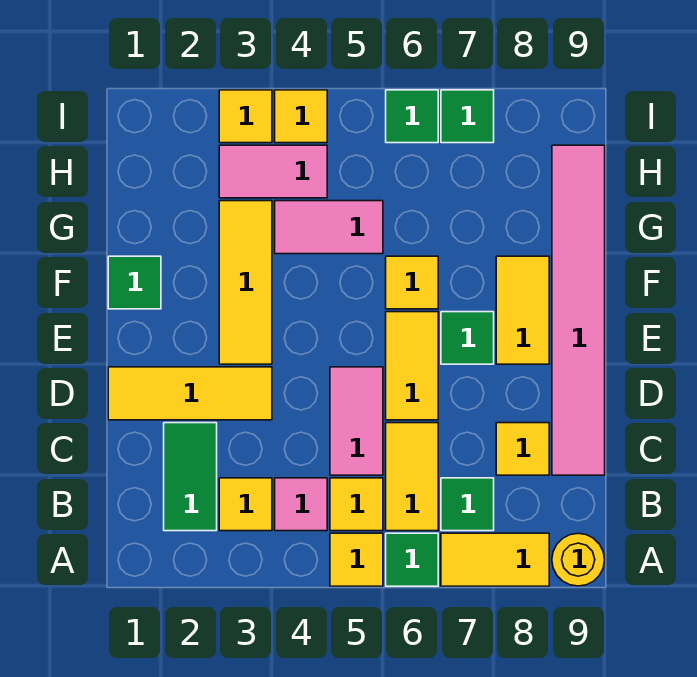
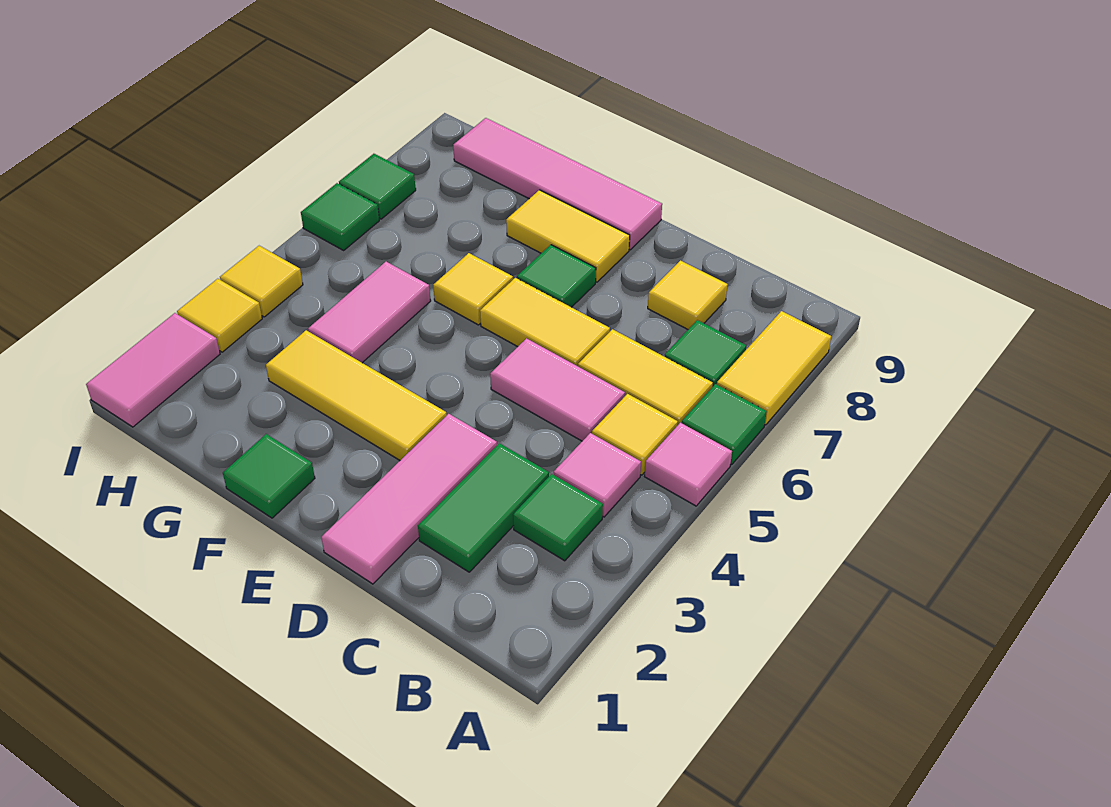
yellow tile A5 level 1 -> pink tile A5 level 1
yellow round brick A9 level 1 -> none
green tile B2:C2 level 1 -> green tile C2:C3 level 1
yellow tile B3 level 1 -> green tile B3 level 1
pink tile C9:H9 level 1 -> pink tile E9:H9 level 1
yellow tile D1:D3 level 1 -> pink tile D1:D3 level 1
pink tile H3:H4 level 1 -> pink tile I1:I2 level 1

